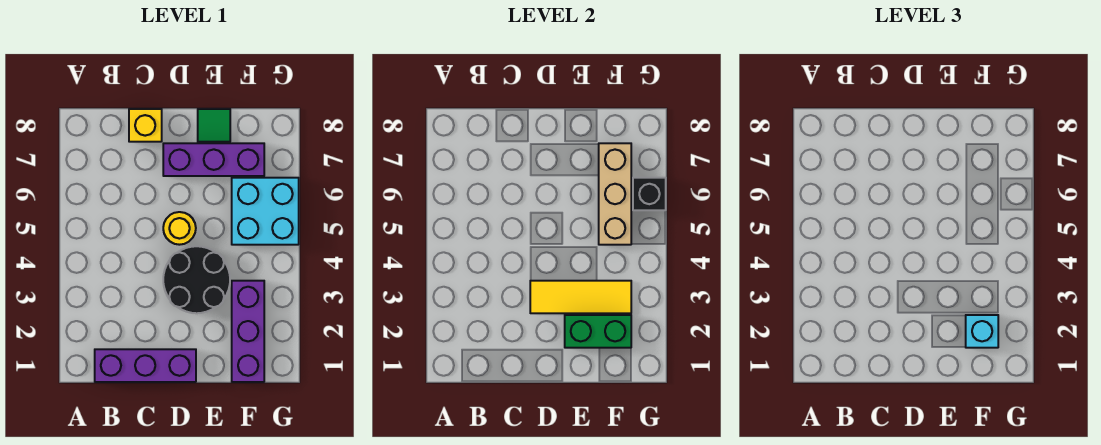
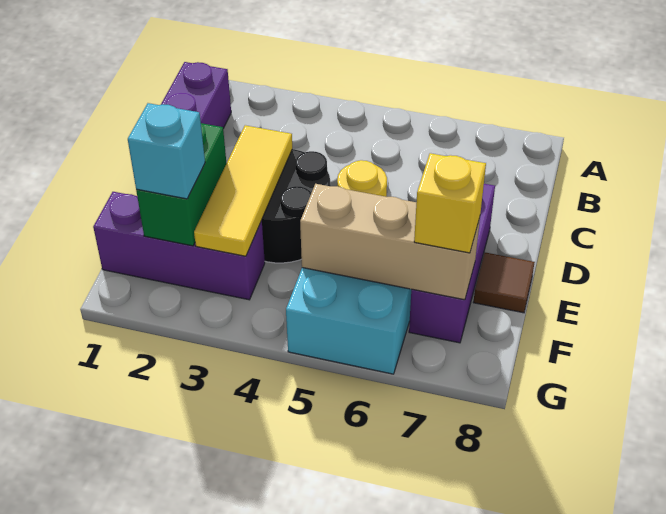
yellow brick C8 level 1 -> yellow brick F7 level 3
green tile E8 level 1 -> brown tile E8 level 1
black brick G6 level 2 -> none

